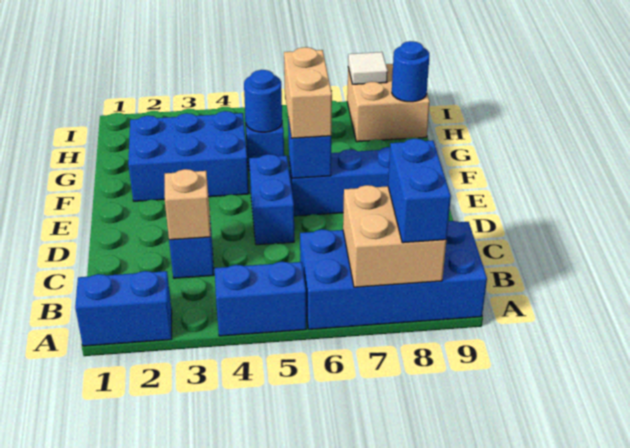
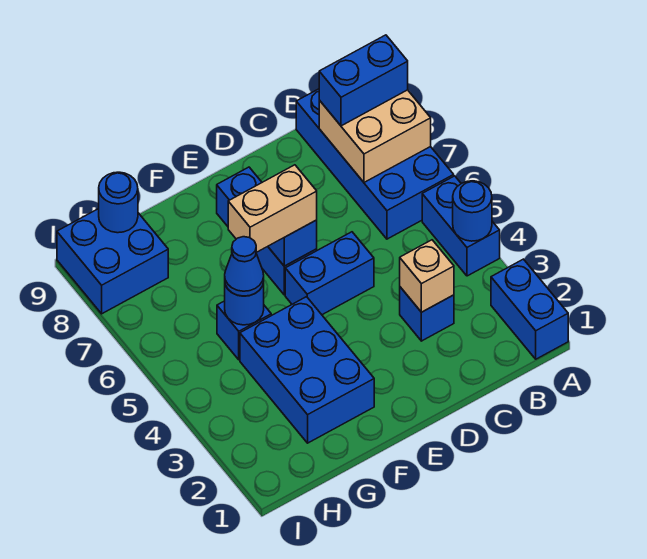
none -> blue round brick A4 level 2
none -> blue cone G5 level 3
tan brick H8:I9 level 1 -> blue brick H8:I9 level 1
white tile I8 level 2 -> none

